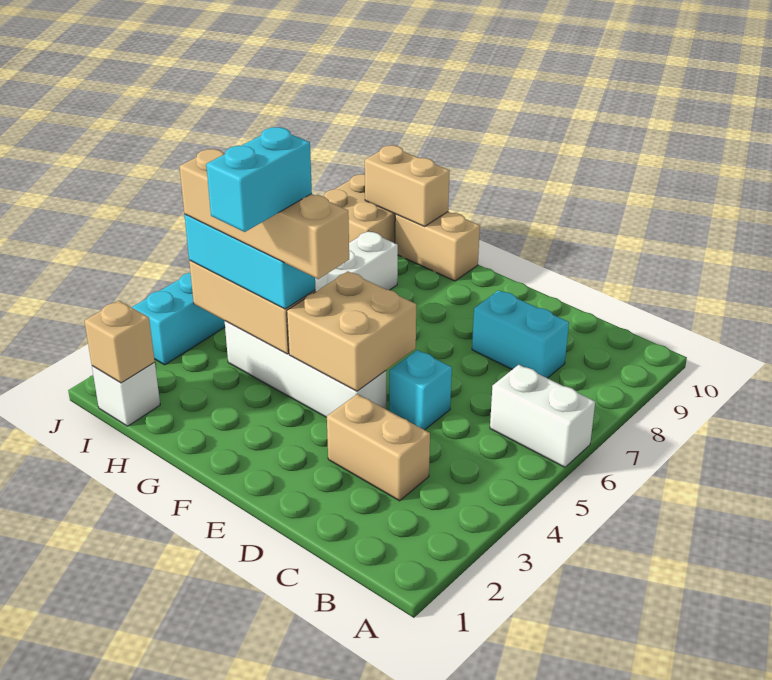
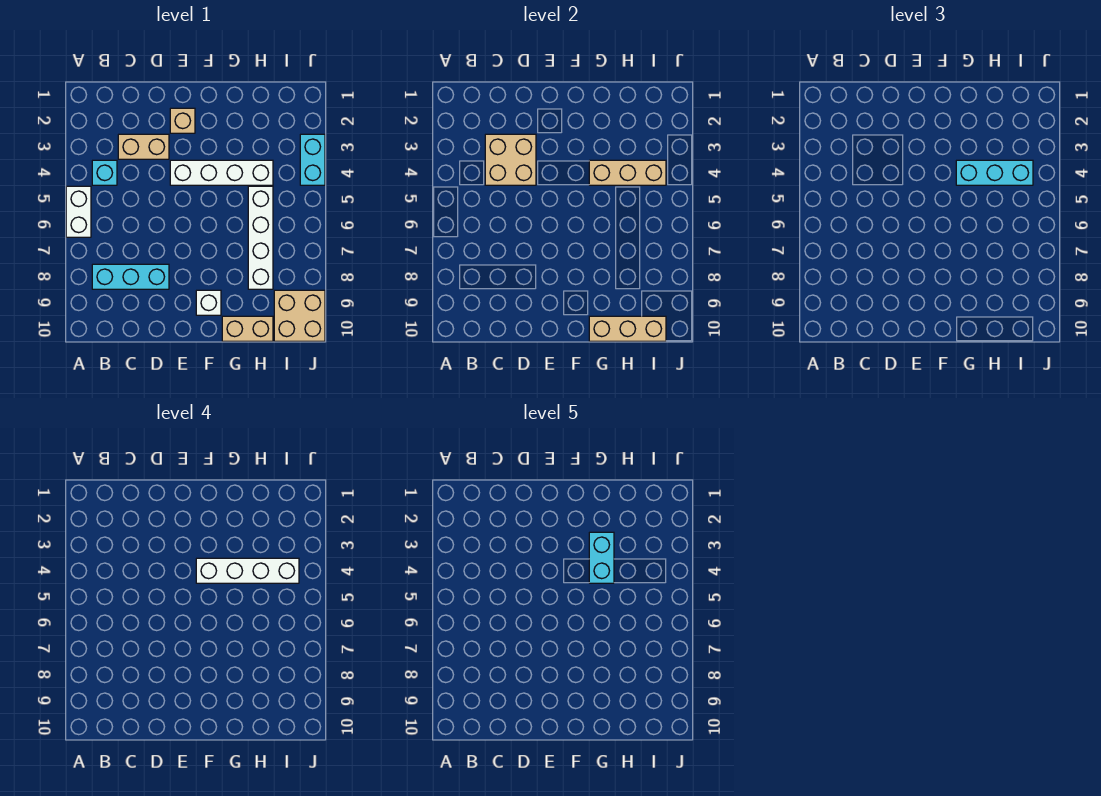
white brick A6:B6 level 1 -> white brick A5:A6 level 1
cyan brick C8:D8 level 1 -> cyan brick B8:D8 level 1
cyan brick D5 level 1 -> cyan brick B4 level 1
tan brick E4:F5 level 2 -> tan brick C3:D4 level 2
tan brick F4:I4 level 4 -> white brick F4:I4 level 4
tan brick H10:I10 level 2 -> tan brick G10:I10 level 2
white brick I1 level 1 -> white brick F9 level 1
tan brick I1 level 2 -> tan brick E2 level 1

